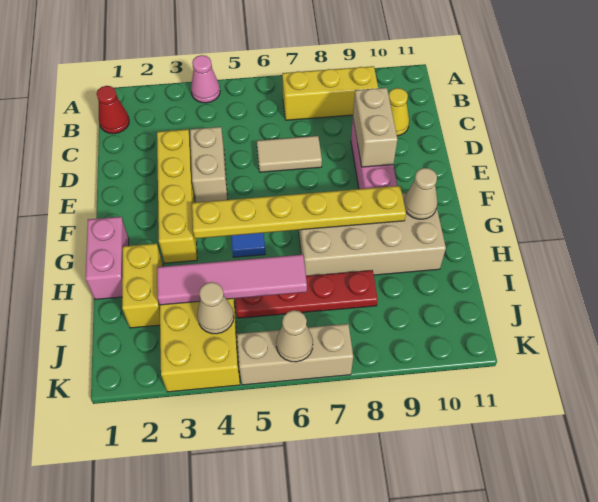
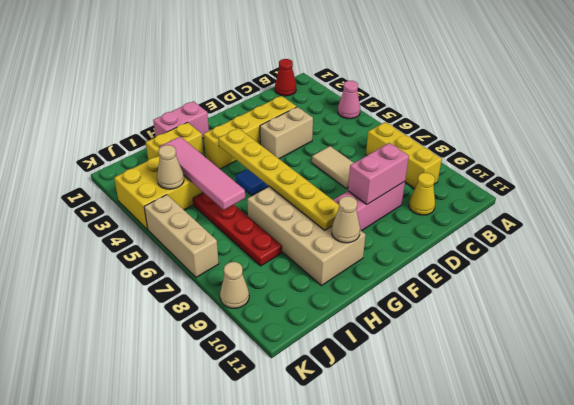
tan brick D9:E9 level 2 -> pink brick D9:E9 level 2
tan cone K6 level 2 -> tan cone K9 level 1

